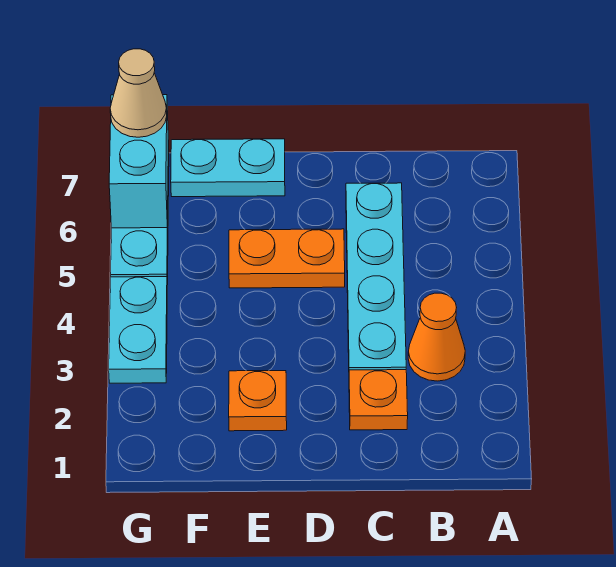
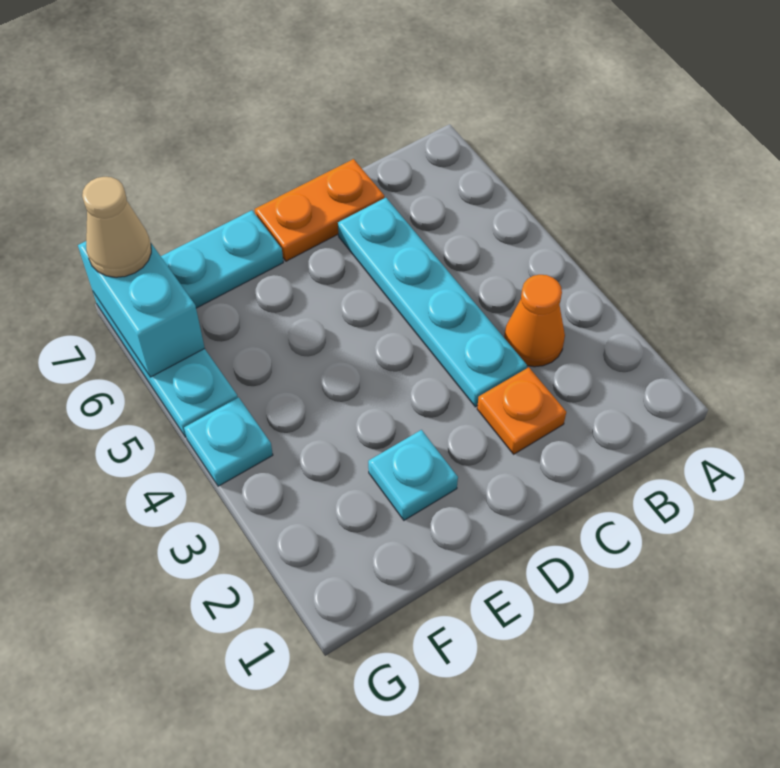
orange plate D5:E5 level 1 -> orange plate C7:D7 level 1
orange plate E2 level 1 -> cyan plate E2 level 1
cyan plate G3:G4 level 1 -> cyan plate G4 level 1

